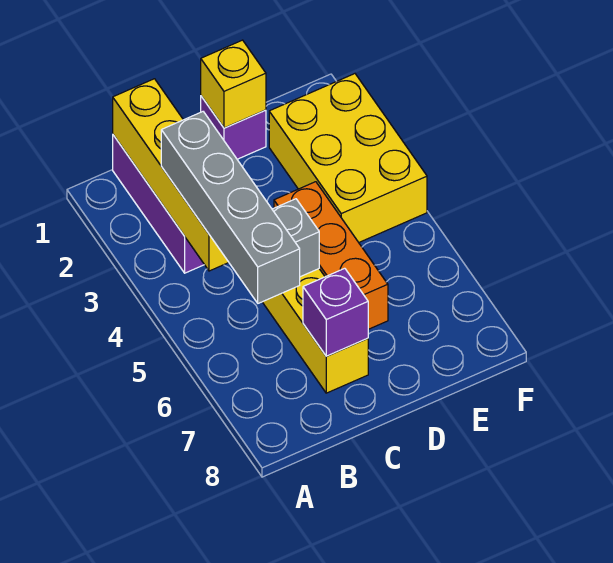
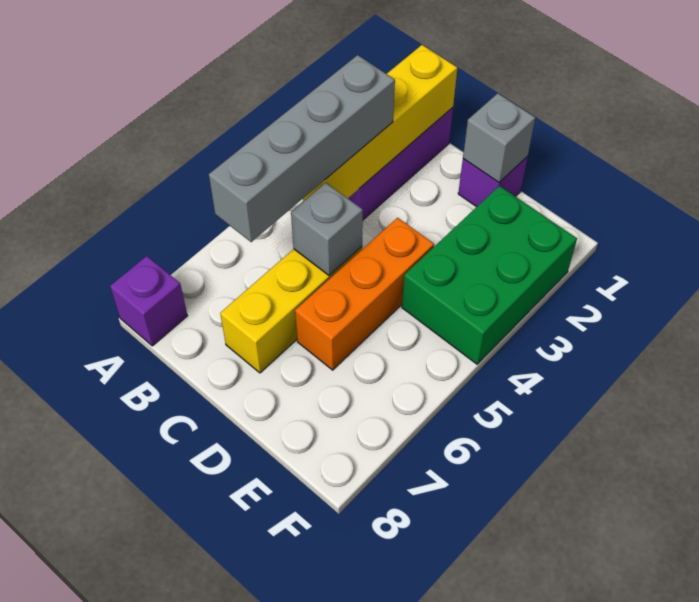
purple brick C7 level 2 -> purple brick A8 level 1
yellow brick D1 level 2 -> grey brick D1 level 2
yellow brick E2:F4 level 1 -> green brick E2:F4 level 1

